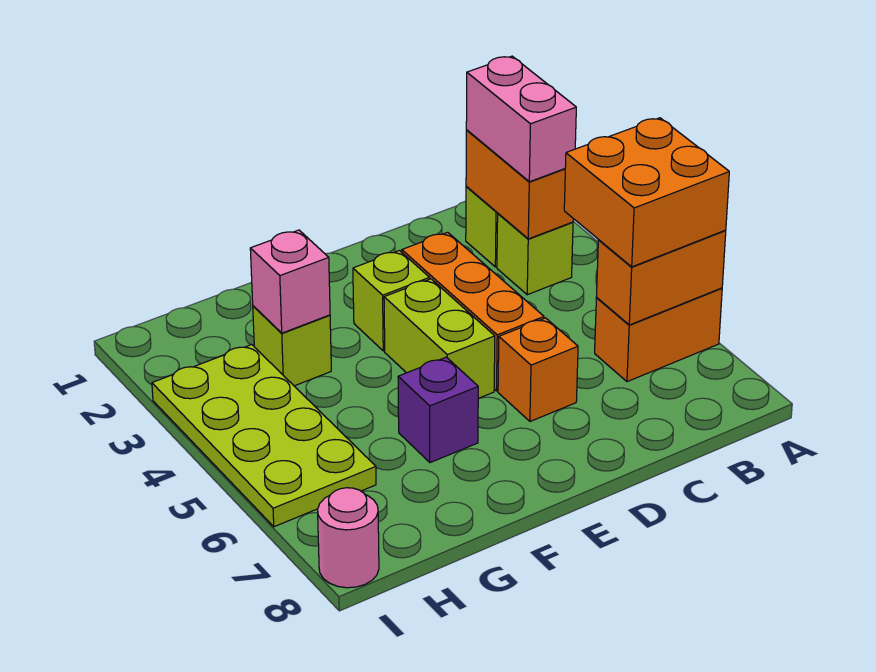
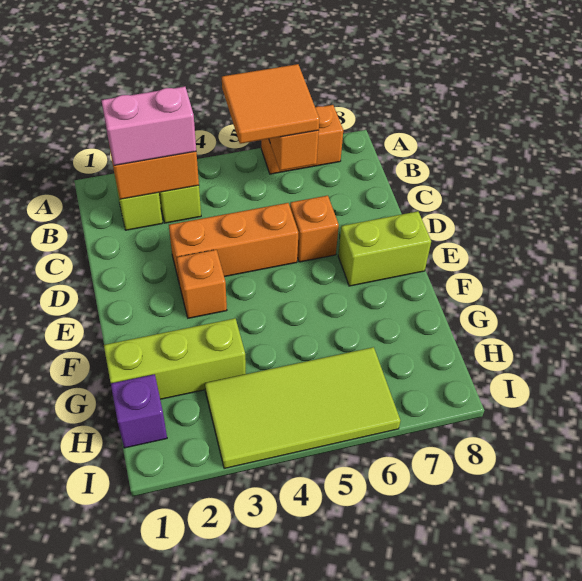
orange brick A5:B6 level 3 -> orange tile A5:B6 level 3
orange brick A6:B6 level 1 -> orange brick A6:A7 level 1
lime brick E3 level 1 -> orange brick E3 level 1
lime brick E4:E5 level 1 -> lime brick E7:E8 level 1
purple brick F6 level 1 -> purple brick H1 level 1
lime brick G3 level 1 -> lime brick G1:G3 level 1
pink brick G3 level 2 -> none
lime plate H3:I6 level 1 -> lime tile H3:I6 level 1
pink round brick I8 level 1 -> none

